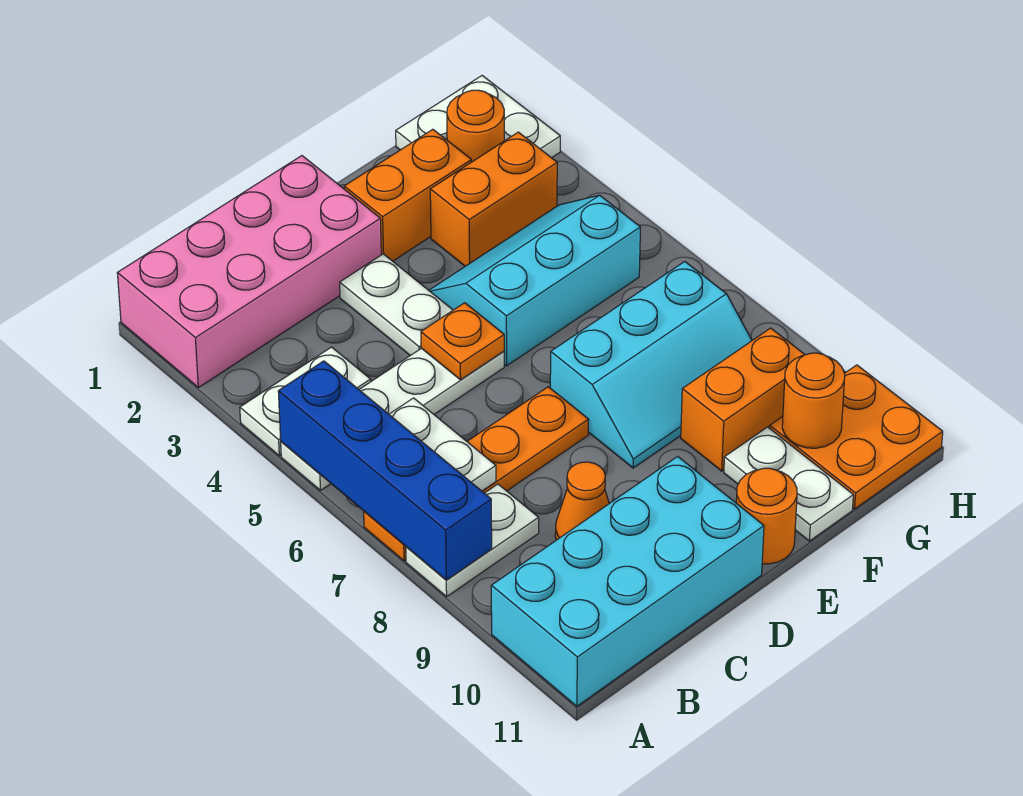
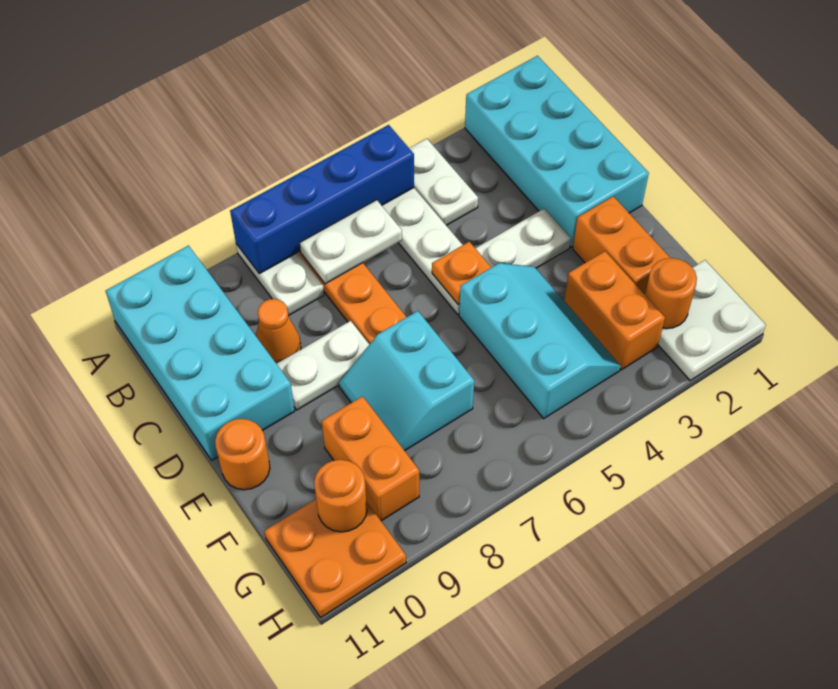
pink brick A1:D2 level 1 -> cyan brick A1:D2 level 1
cyan slope E7:G8 level 1 top 7 -> cyan slope E7:F8 level 1 top 7
white plate F10:F11 level 1 -> white plate D8:D9 level 1

